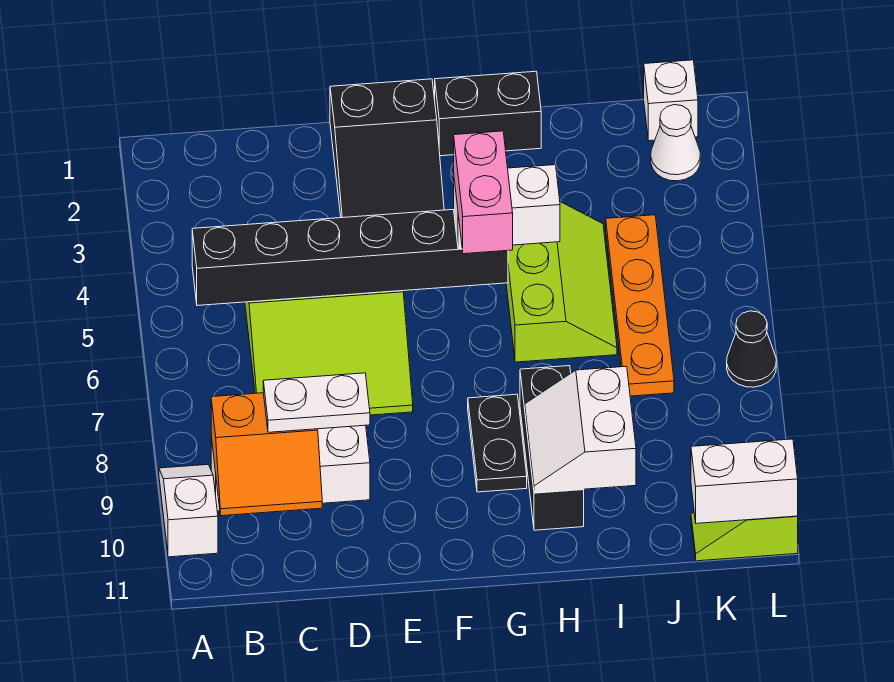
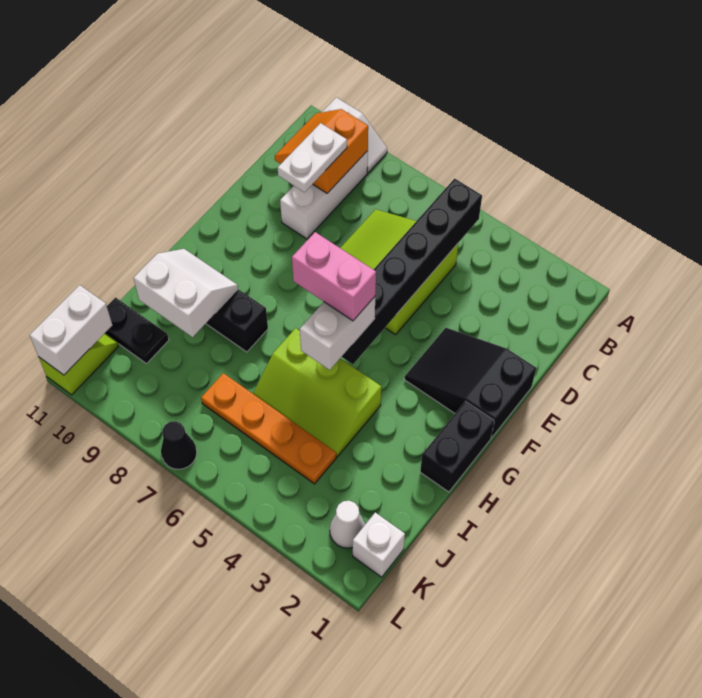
black plate G8:G9 level 1 -> black plate J10:J11 level 1

